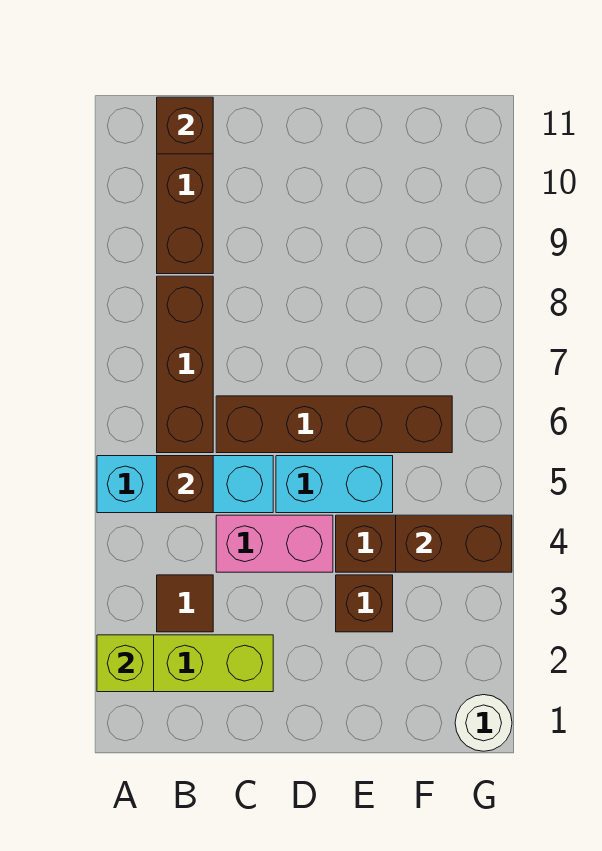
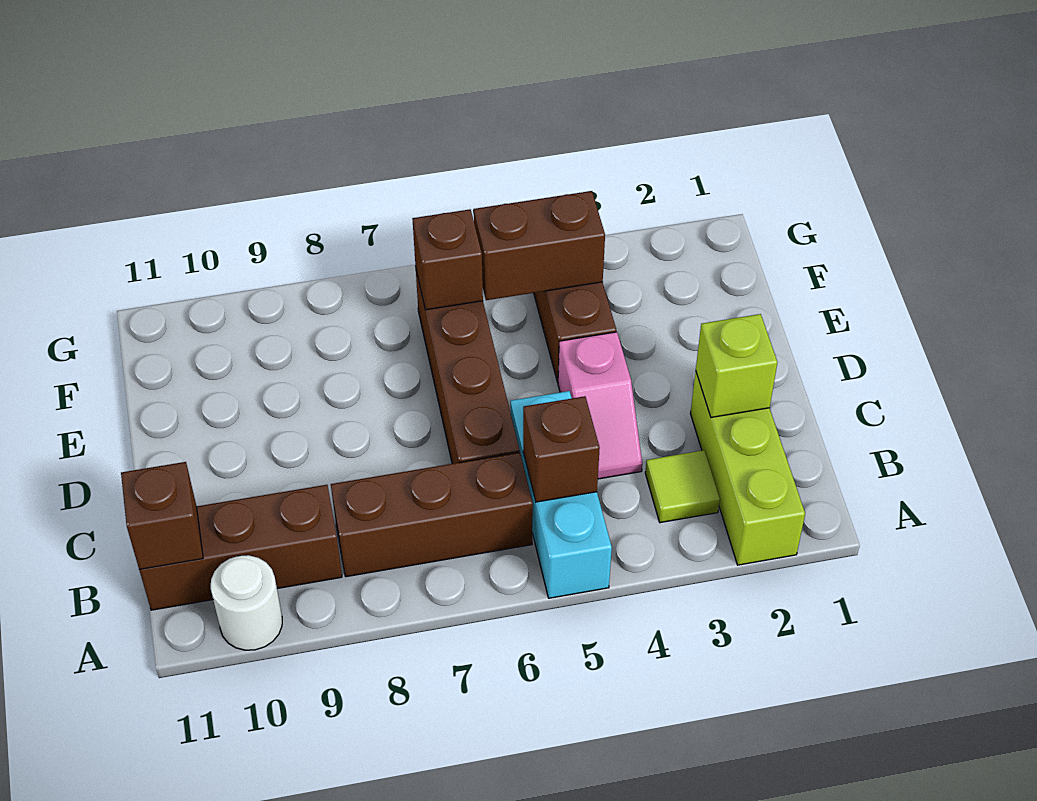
lime brick A2 level 2 -> lime brick C2 level 2
brown tile B3 level 1 -> lime tile B3 level 1
pink brick C4:D4 level 1 -> pink slope C4:D4 level 1 top D
cyan brick D5:E5 level 1 -> none
brown brick E3 level 1 -> brown brick F6 level 2
brown brick F4:G4 level 2 -> brown brick F4:F5 level 2
white round brick G1 level 1 -> white round brick A10 level 1

